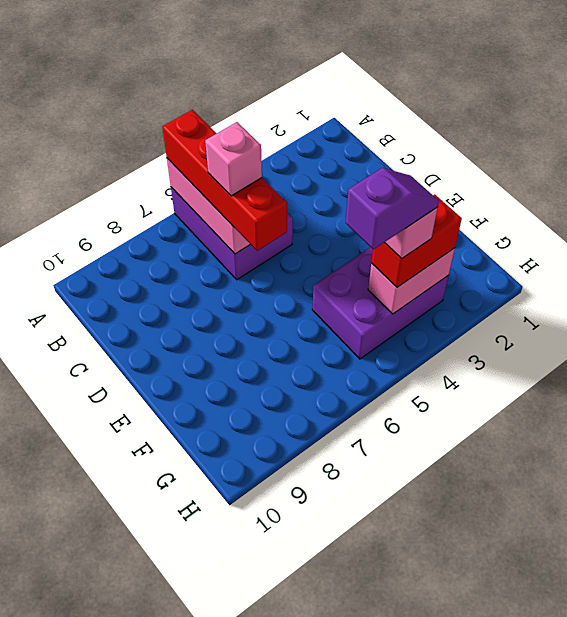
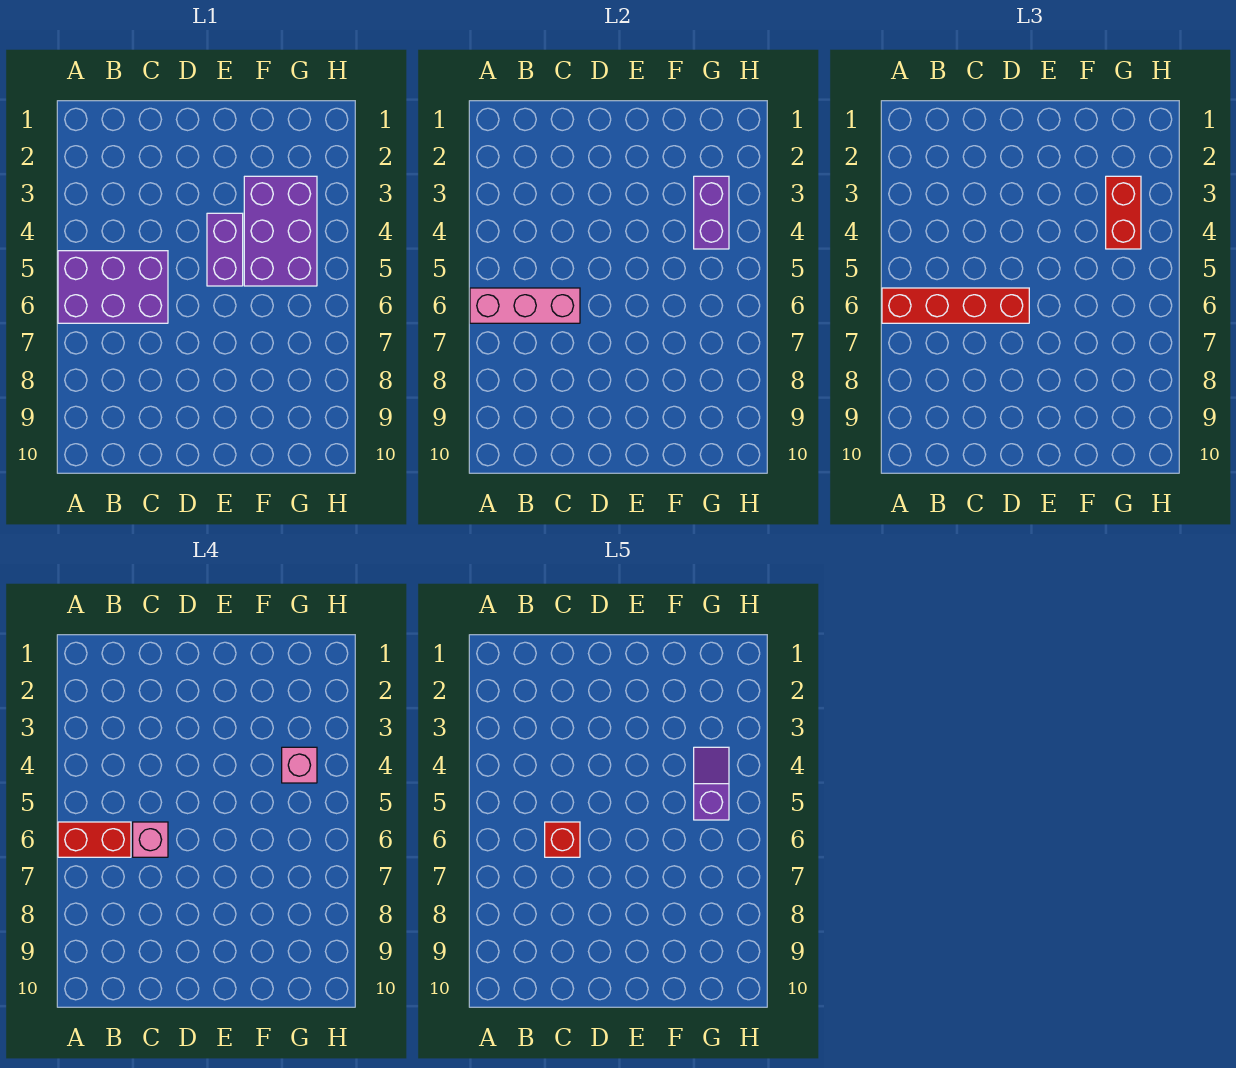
none -> red brick A6:B6 level 4
none -> red brick C6 level 5
none -> purple brick E4:E5 level 1
pink brick G3:G4 level 2 -> purple brick G3:G4 level 2

